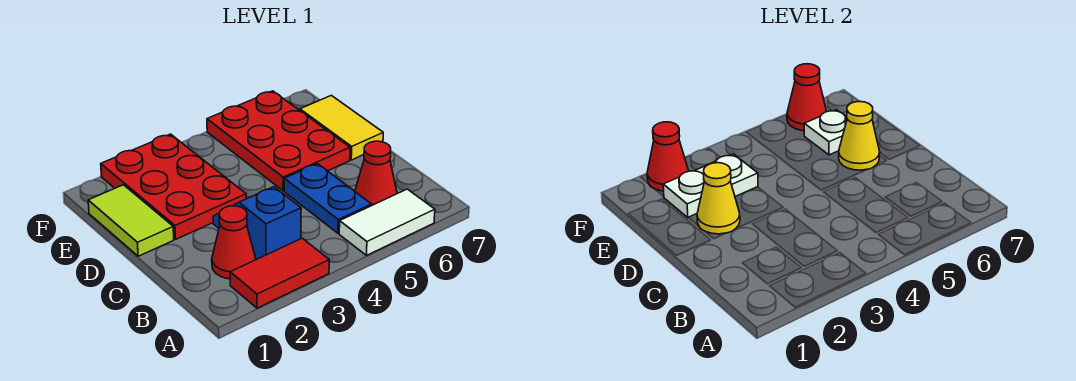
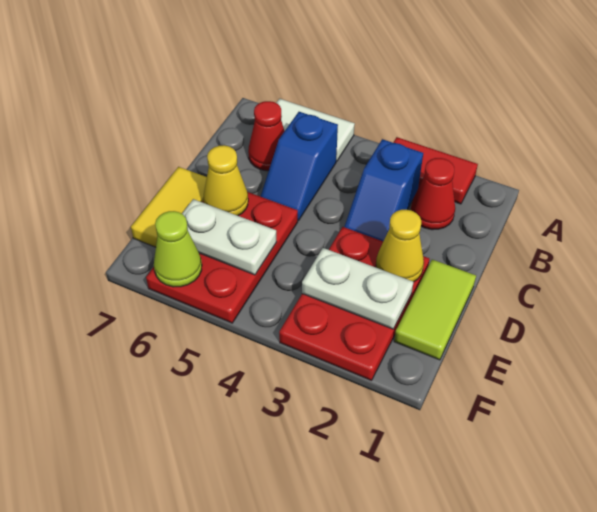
blue plate B5:C5 level 1 -> blue slope B5:C5 level 1 top B
white plate E6 level 2 -> white plate E5:E6 level 2
red cone F2 level 2 -> none
red cone F6 level 2 -> lime cone F6 level 2

